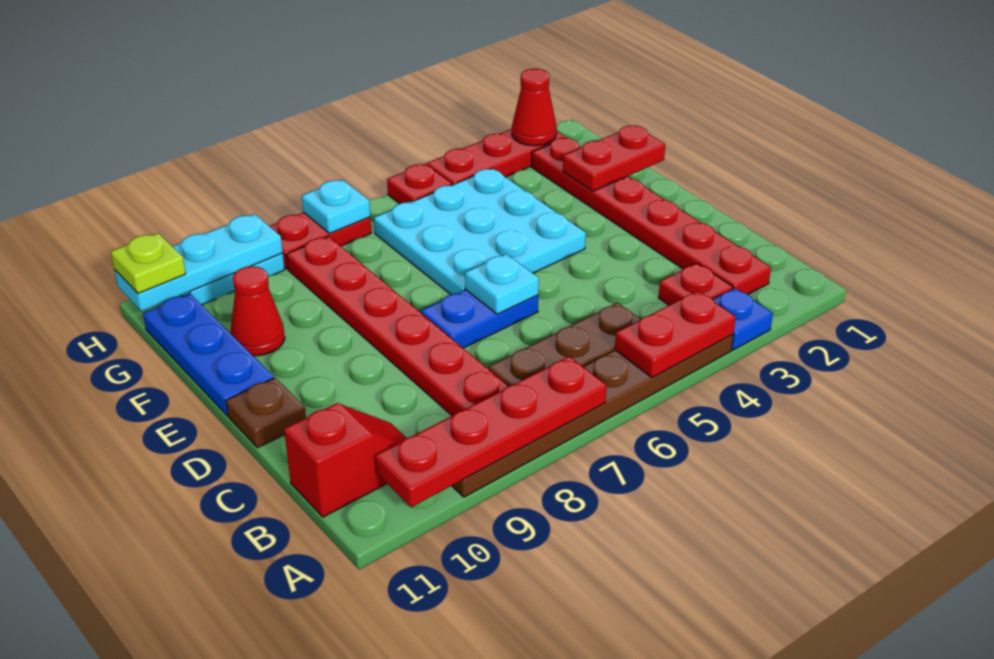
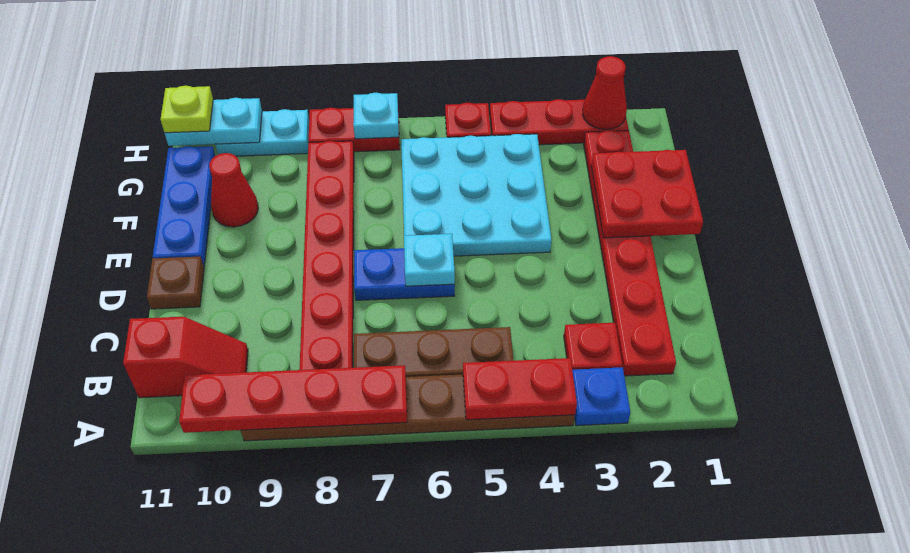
red plate F1:F2 level 2 -> red plate E1:F2 level 2
cyan plate H9:H11 level 2 -> cyan plate H10:H11 level 2

